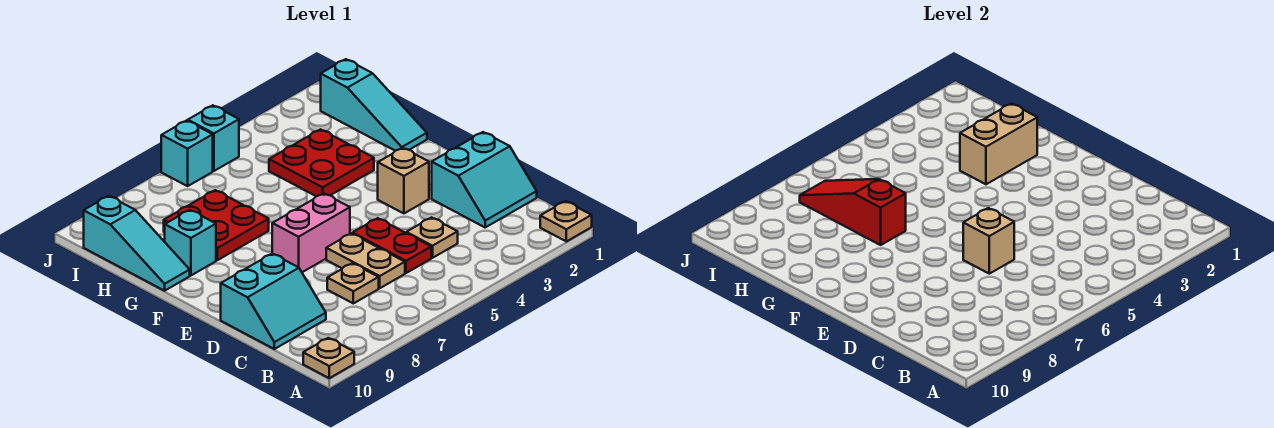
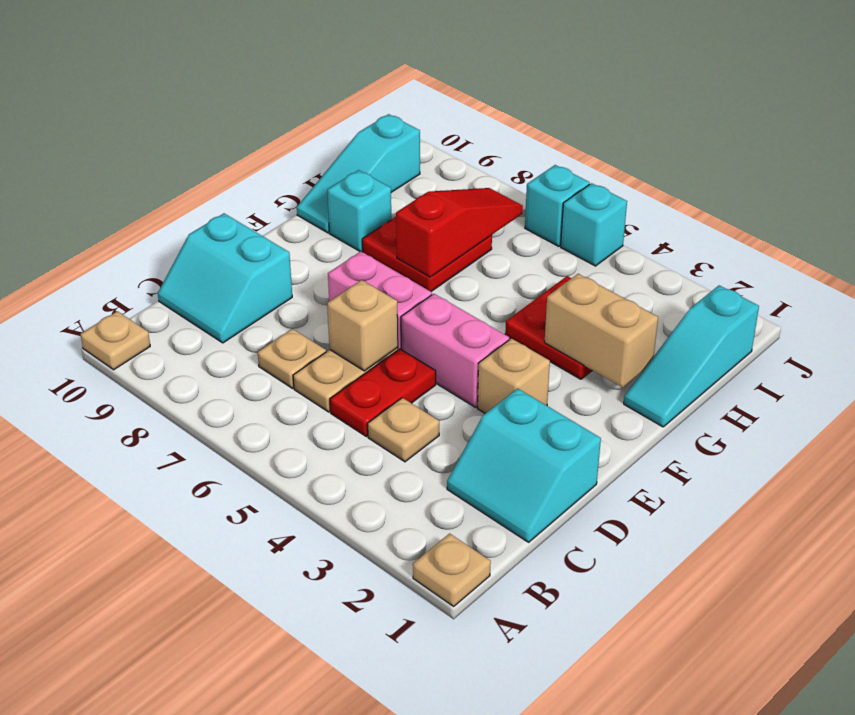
none -> pink brick E4:E5 level 1

